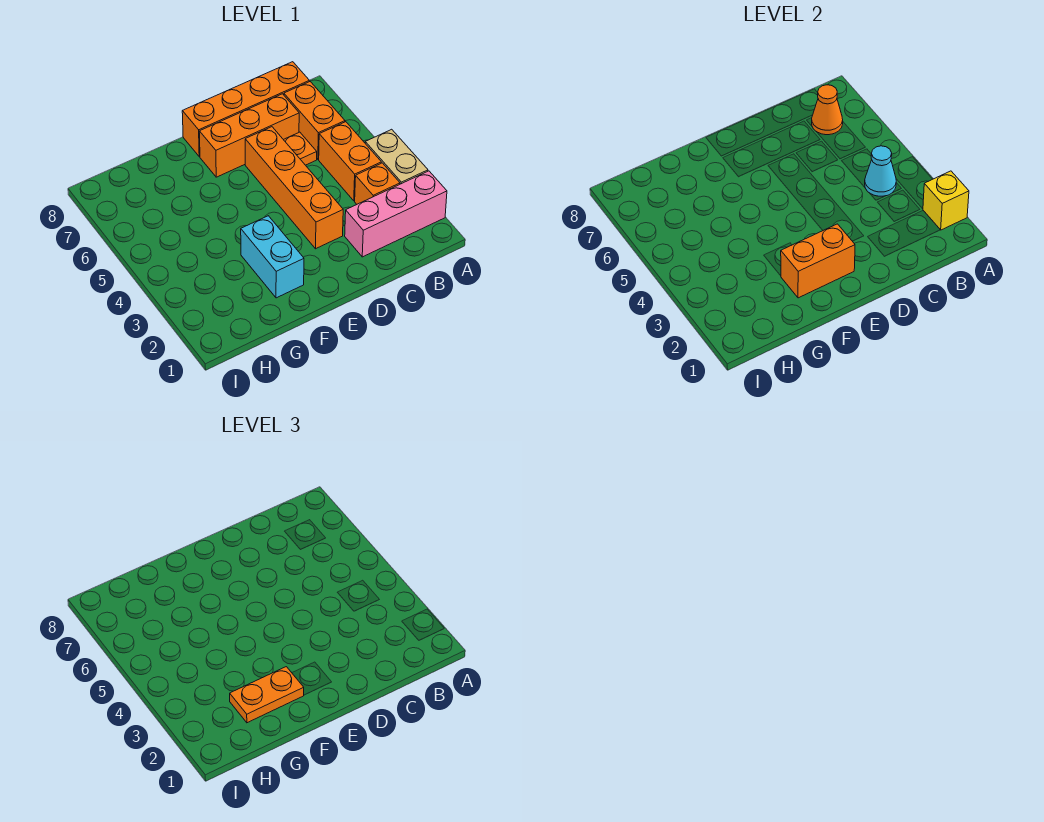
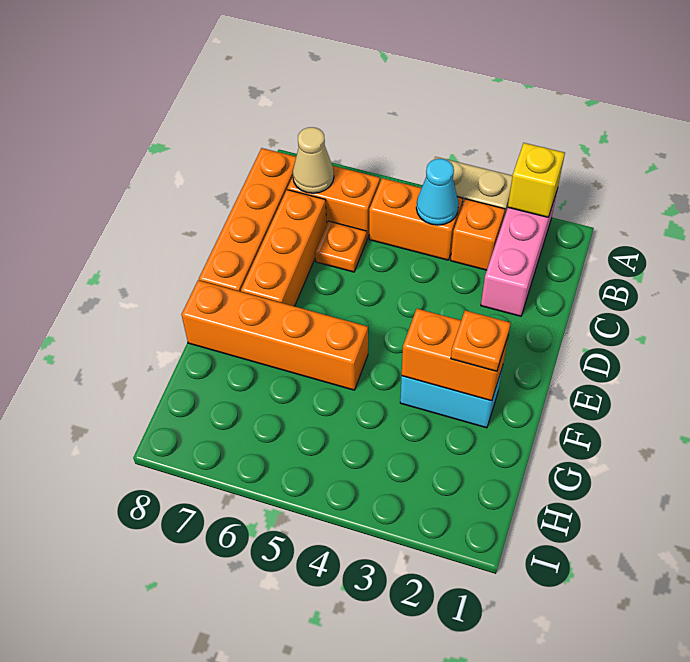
orange cone B7 level 2 -> tan cone B7 level 2
orange brick D3:D6 level 1 -> orange brick F5:F8 level 1
orange brick E2:F2 level 2 -> orange brick F2:F3 level 2
orange plate F2:G2 level 3 -> orange plate F2 level 3

